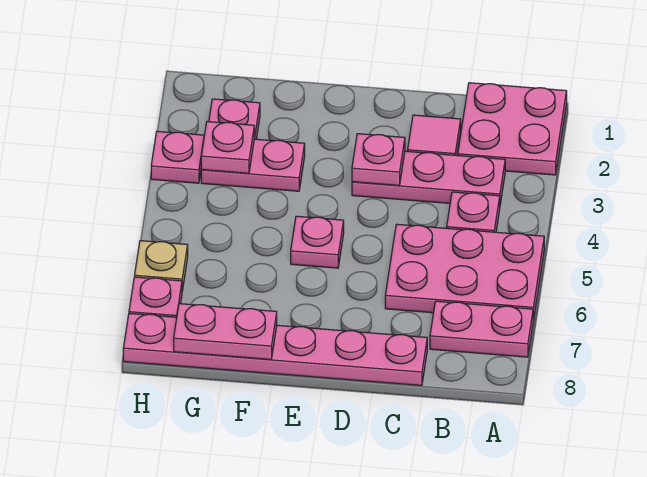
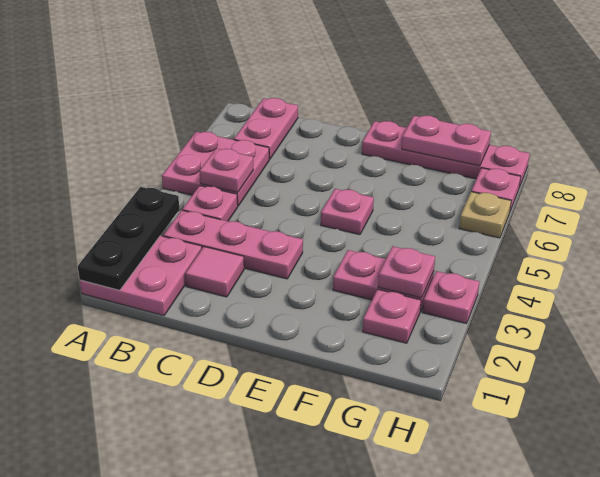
none -> black plate A1:A3 level 2
pink plate A5:C6 level 1 -> pink plate A5:B6 level 1
pink plate A7:B7 level 1 -> pink plate B7:B8 level 1
pink plate C8:H8 level 1 -> pink plate E8:H8 level 1
pink plate D3 level 2 -> pink plate B5 level 2

